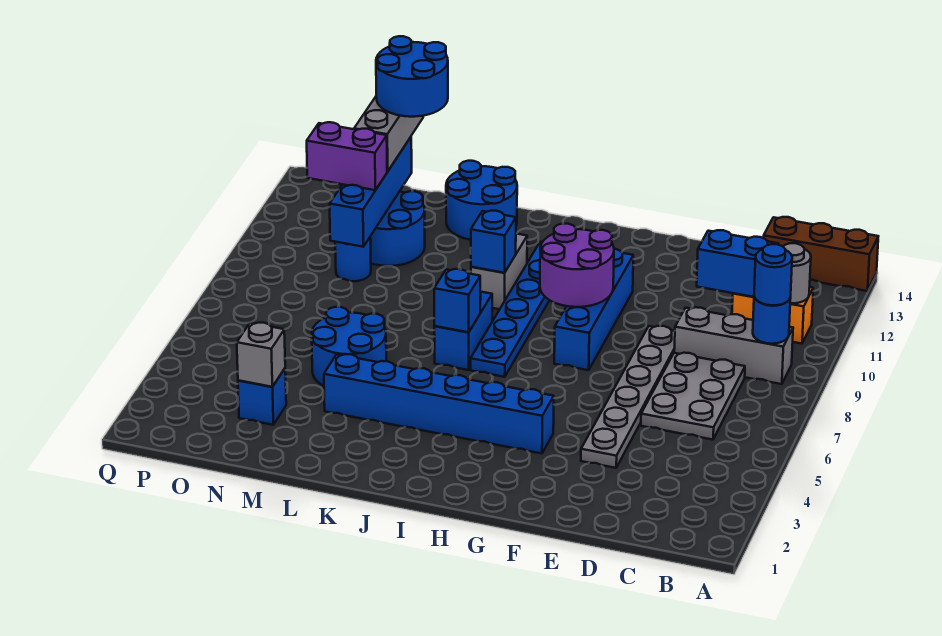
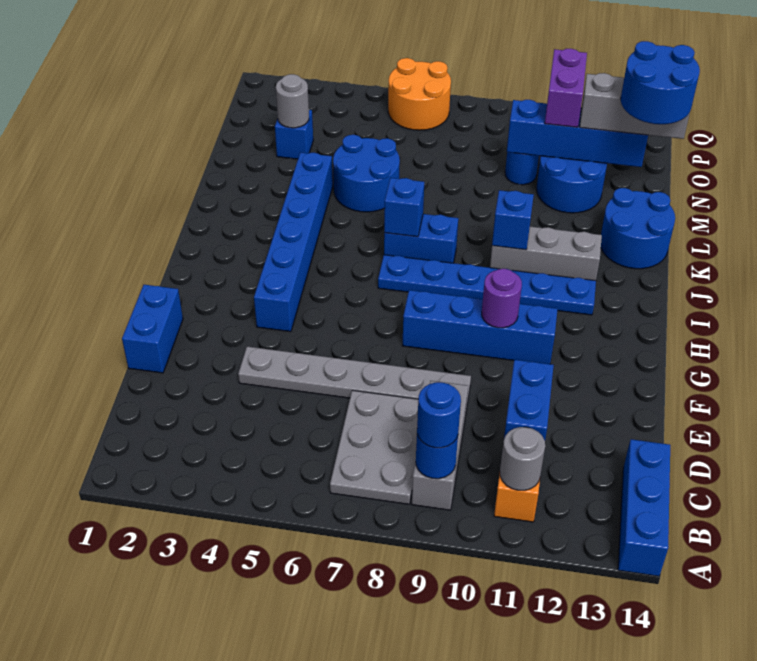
brown brick A14:C14 level 1 -> blue brick A14:C14 level 1
grey plate C6:D8 level 1 -> grey plate B7:D8 level 1
none -> blue brick E1:F1 level 1
purple round brick G9:H10 level 2 -> purple round brick G10 level 2
grey brick J10:J11 level 1 -> grey brick J10:J12 level 1
grey brick N3 level 2 -> grey round brick N3 level 2
none -> orange round brick P6:Q7 level 1

